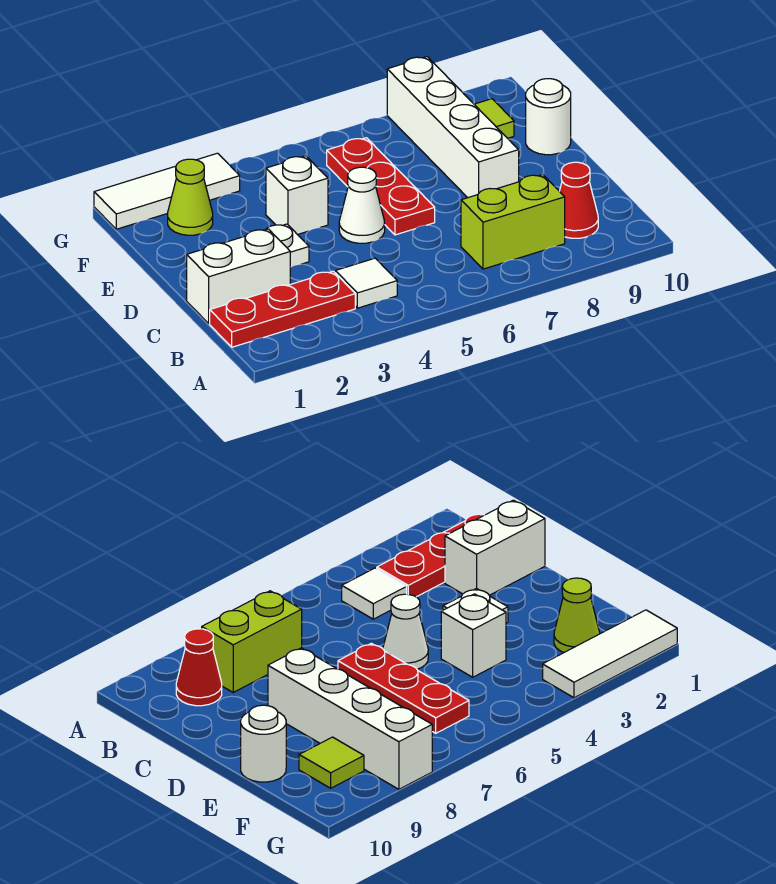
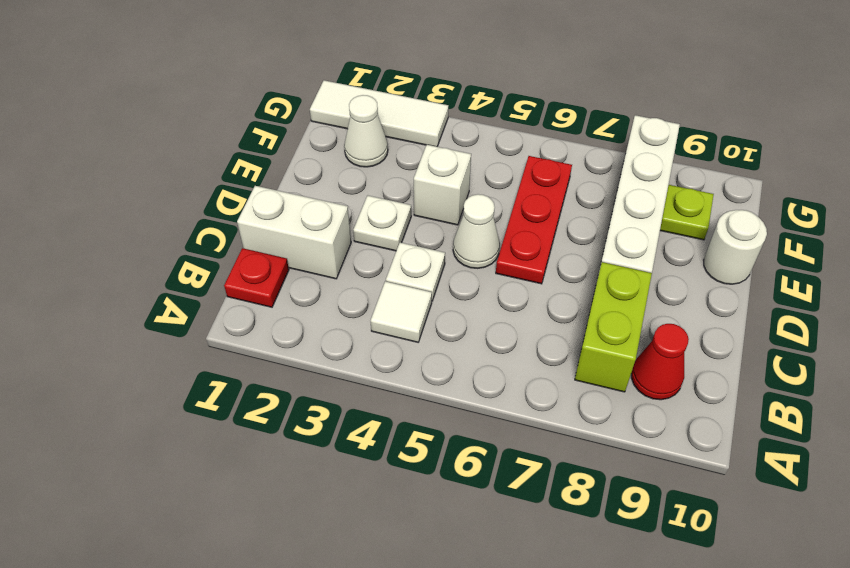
red plate B1:B3 level 1 -> red plate B1 level 1
lime brick B7:B8 level 1 -> lime brick B8:C8 level 1
none -> white plate C4 level 1
lime cone F2 level 1 -> white cone F2 level 1
lime tile F9 level 1 -> lime plate F9 level 1

